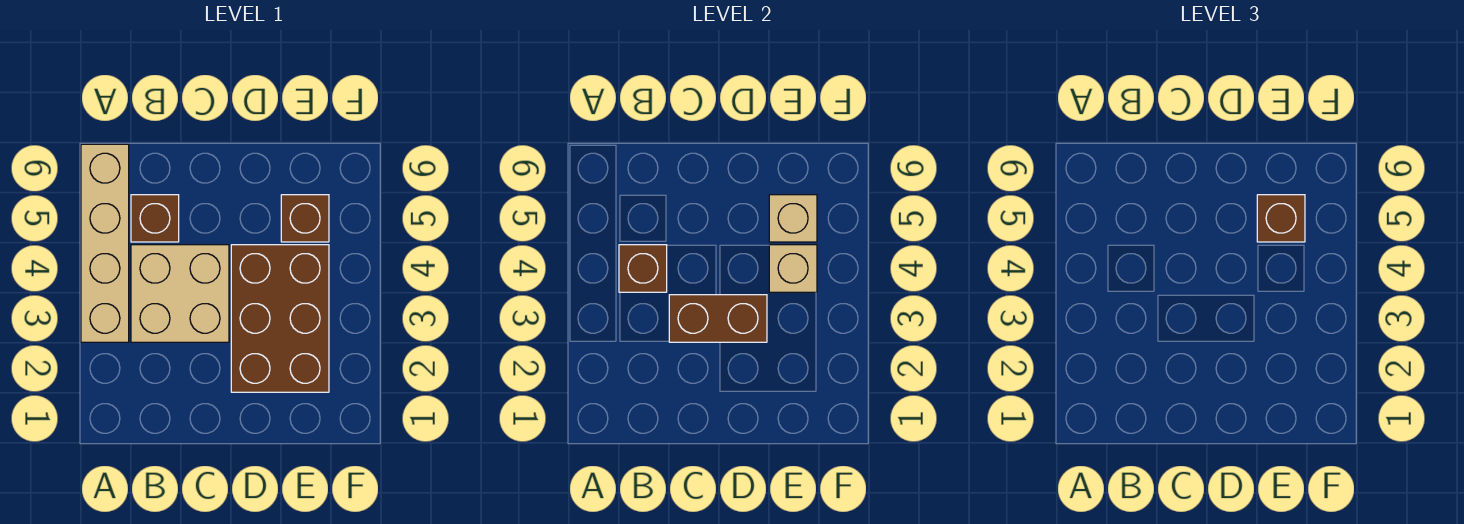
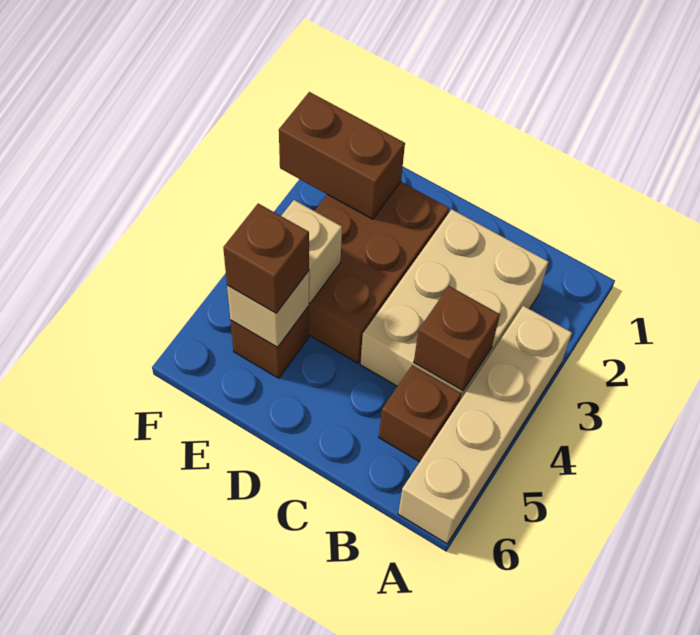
tan brick B3:C4 level 1 -> tan brick B2:C4 level 1
brown brick C3:D3 level 2 -> brown brick E2:F2 level 2

